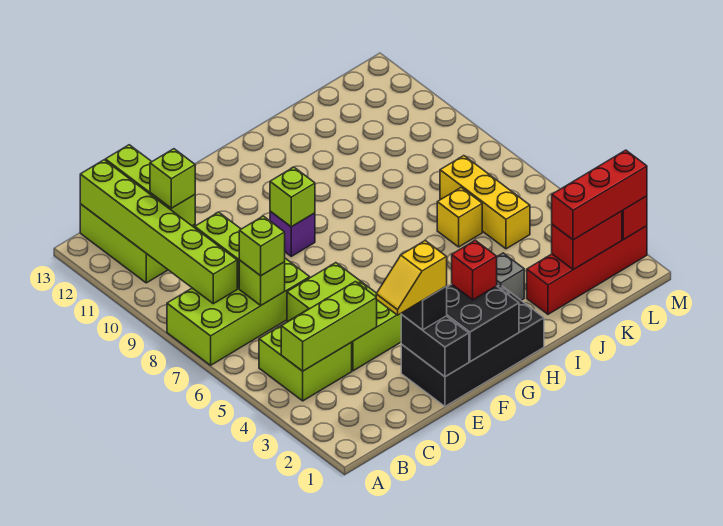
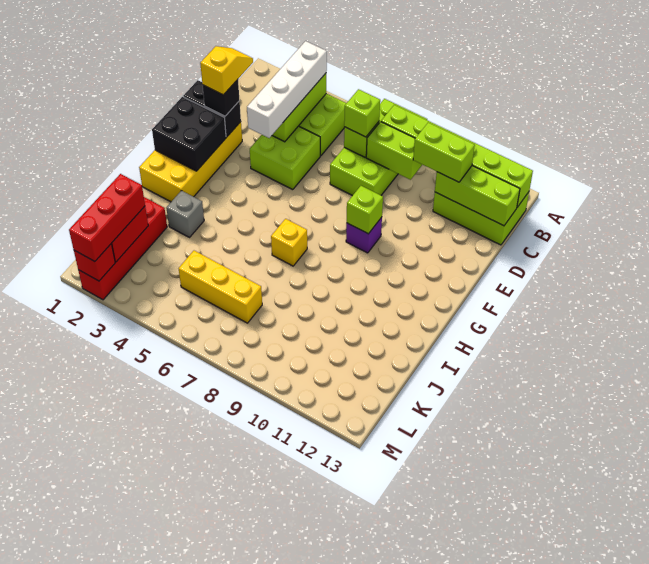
none -> white brick B4:E4 level 3
lime brick C11 level 3 -> lime brick C10:C11 level 3
lime brick D4:E6 level 1 -> lime brick D4:E5 level 1
black brick E1:H2 level 1 -> yellow brick E1:H2 level 1
red brick G2 level 3 -> none
yellow brick J6 level 1 -> yellow brick H7 level 1

